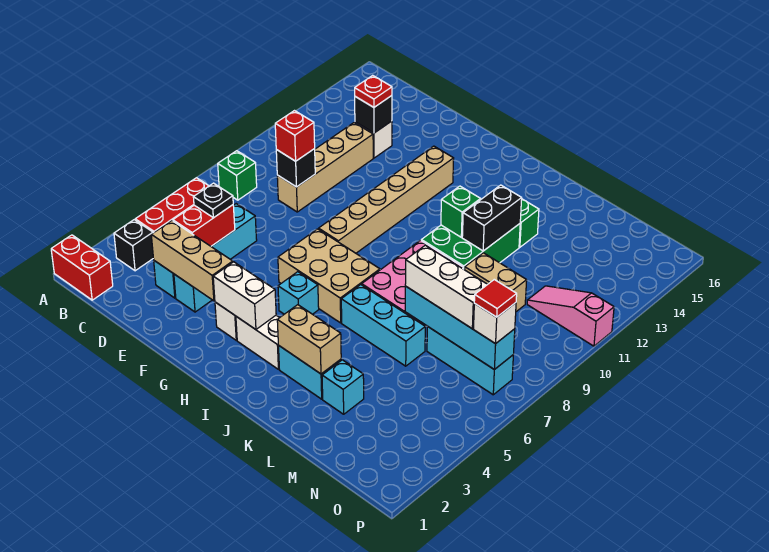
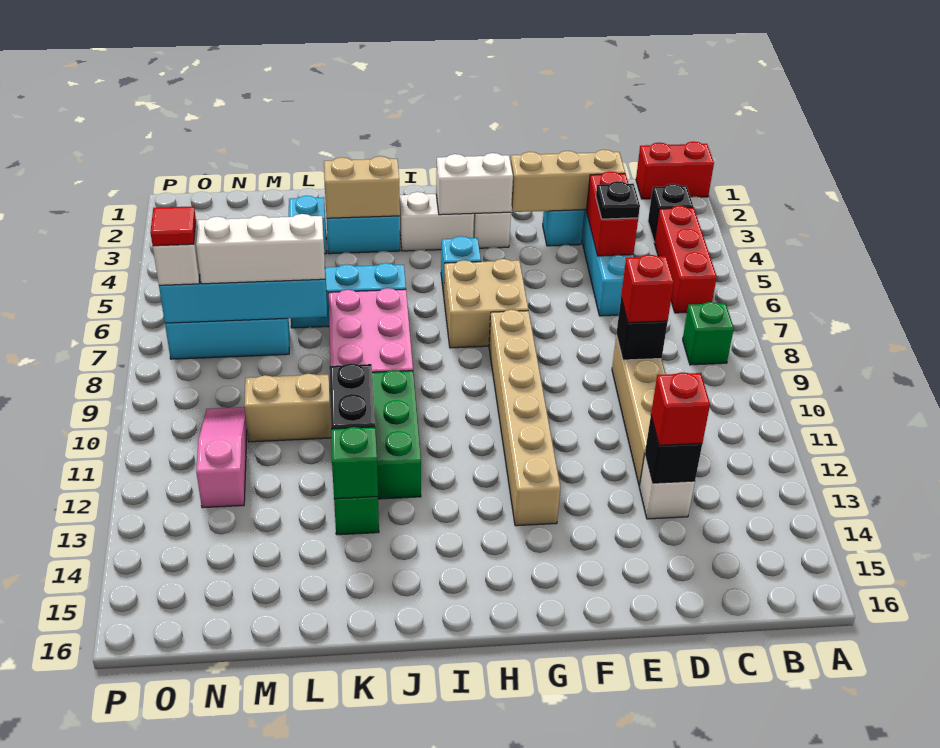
red plate D13 level 3 -> red brick D13 level 3
tan brick G6:I7 level 1 -> tan brick G6:H7 level 1
green brick J11 level 2 -> green brick K13 level 2
pink slope N11:P11 level 1 top P -> pink slope N10:N12 level 1 top 12

